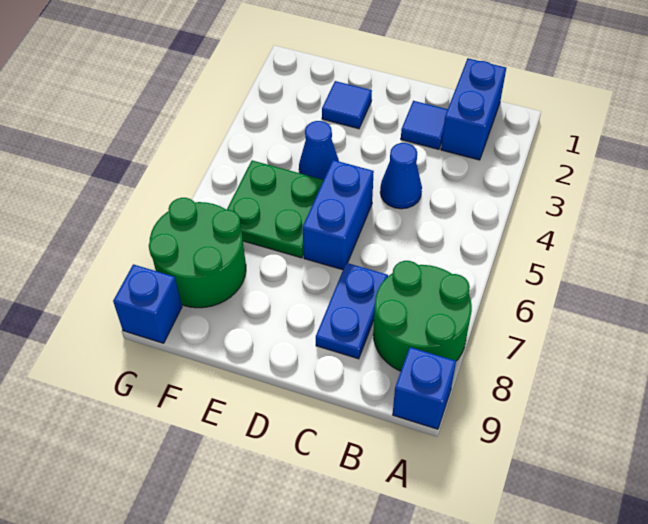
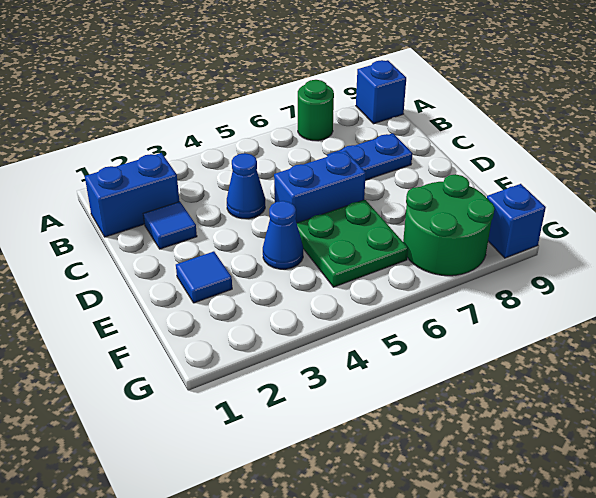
green round brick A7:B8 level 1 -> green round brick A7 level 1

